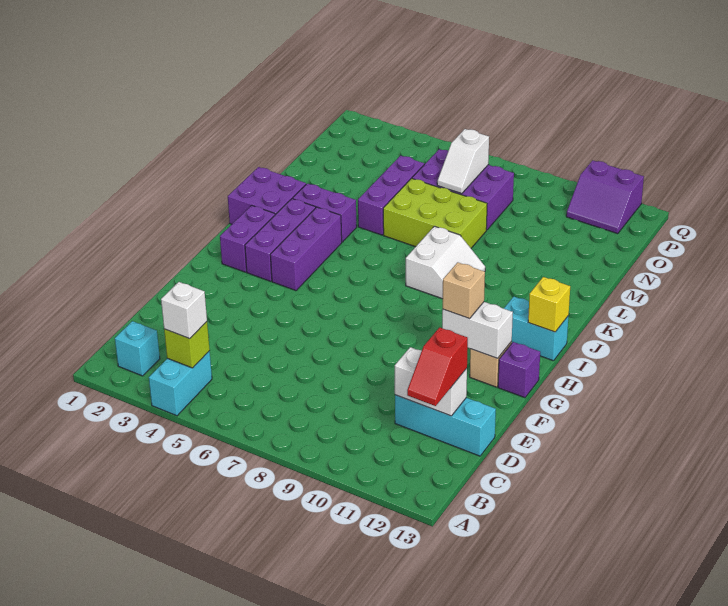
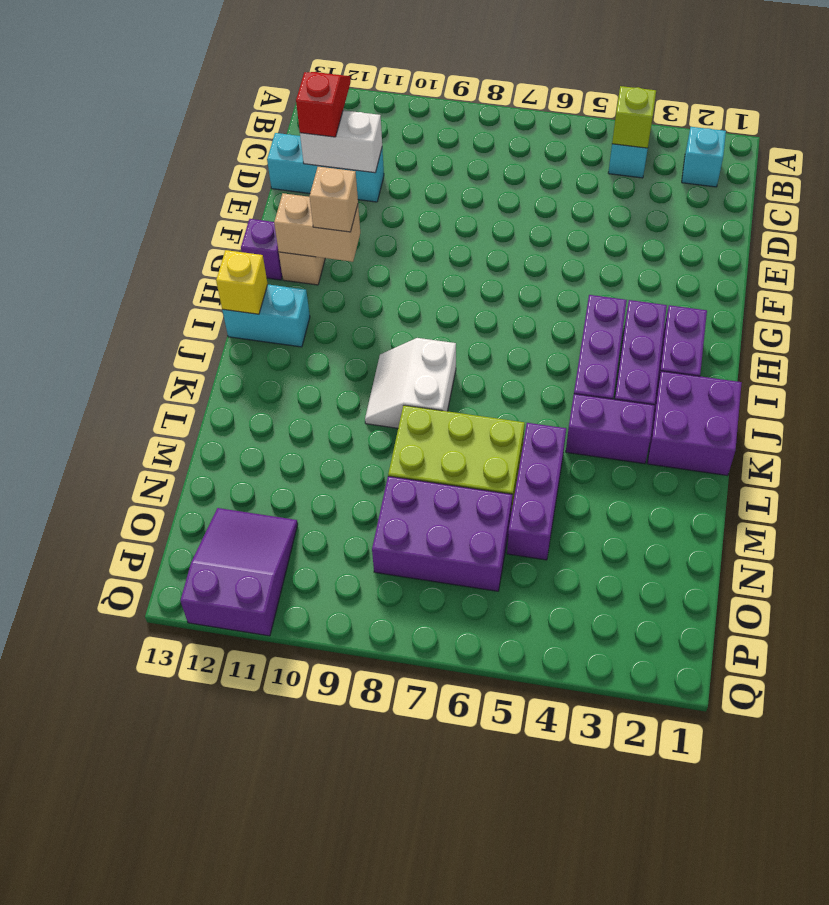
white brick B4 level 3 -> none
white brick G11:G12 level 2 -> tan brick G11:G12 level 2
white slope N7:O7 level 2 top O -> none
purple slope P11:Q12 level 1 top Q -> purple slope O11:Q12 level 1 top Q

